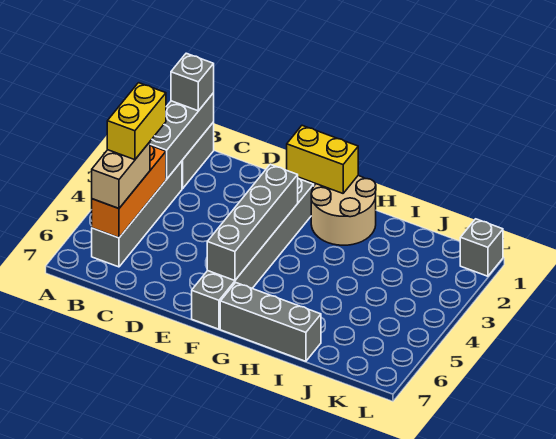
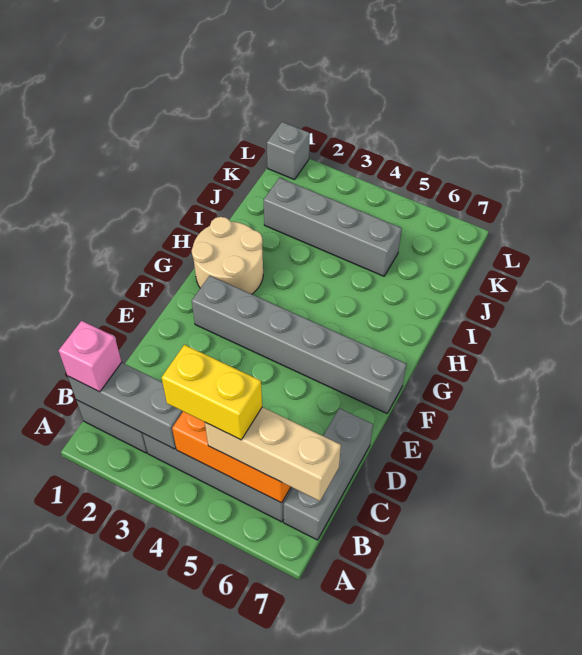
grey brick B1 level 3 -> pink brick B1 level 3
tan brick B5:B6 level 3 -> tan brick B5:B7 level 3
yellow brick F1:G1 level 2 -> none
grey brick F3:F6 level 2 -> grey brick J2:J5 level 1
grey brick G7:I7 level 1 -> grey brick B7:D7 level 1

